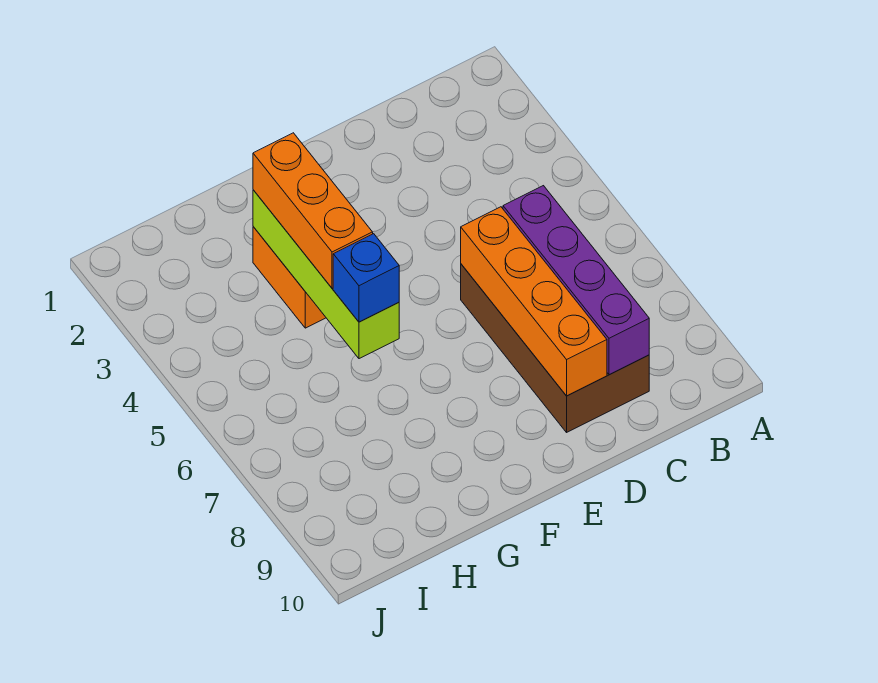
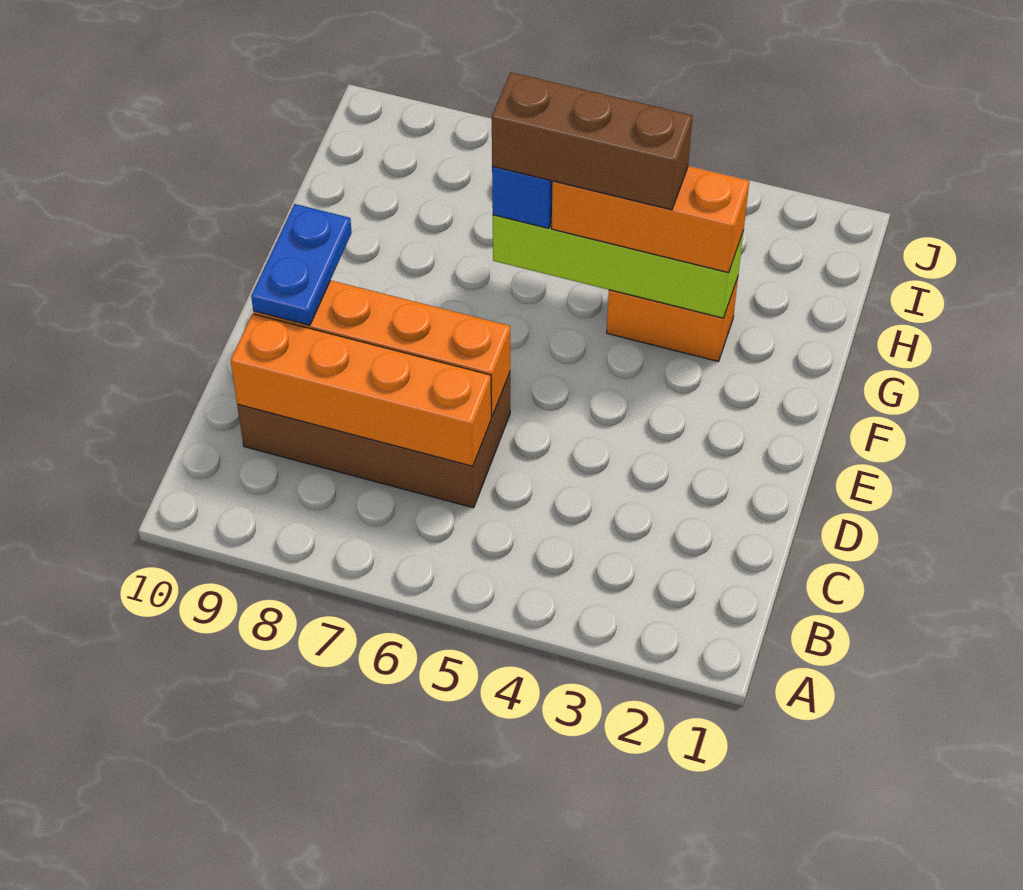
purple brick C6:C9 level 2 -> orange brick C6:C9 level 2
none -> blue plate D9:E9 level 3
none -> brown brick G4:G6 level 4

